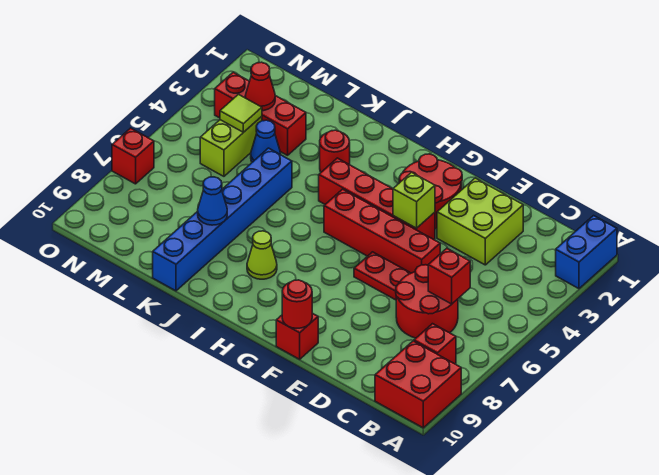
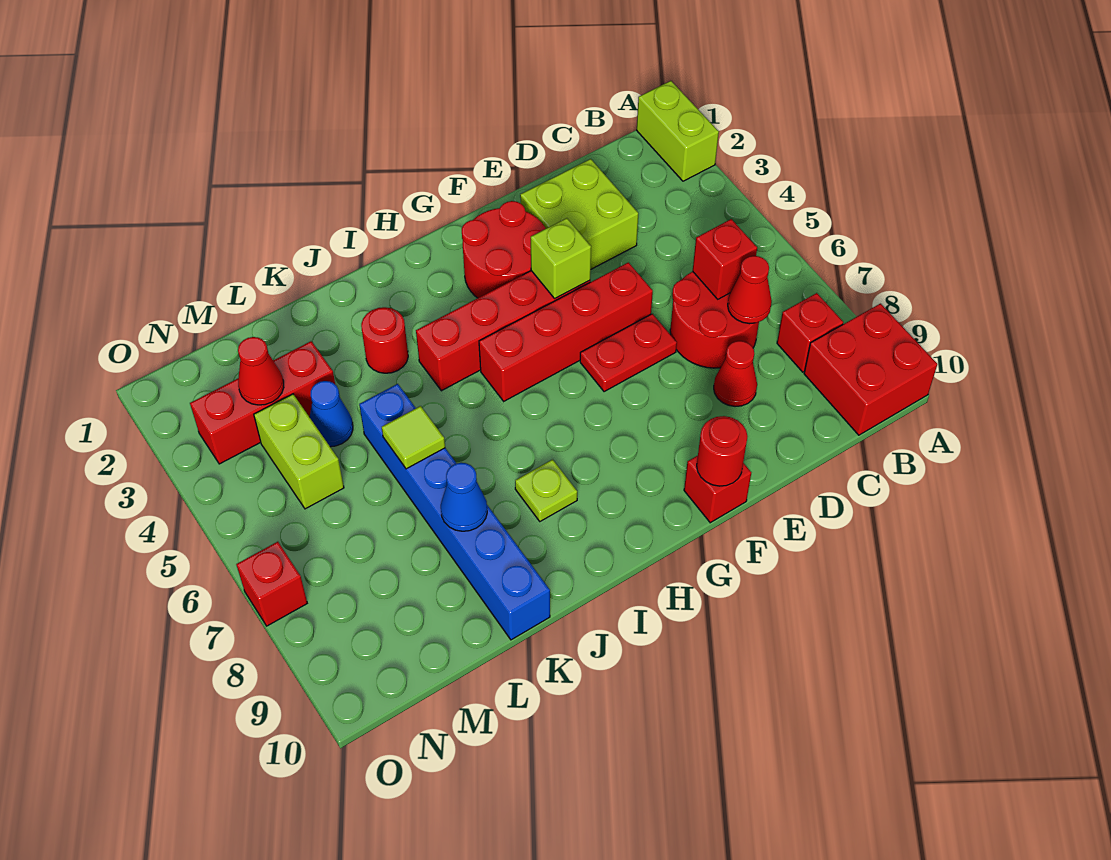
blue brick A1:A2 level 1 -> lime brick A1:A2 level 1
none -> red cone C7 level 2
none -> red cone D8 level 1
lime cone I8 level 1 -> lime plate I8 level 1
lime tile M4 level 2 -> lime tile K6 level 2

